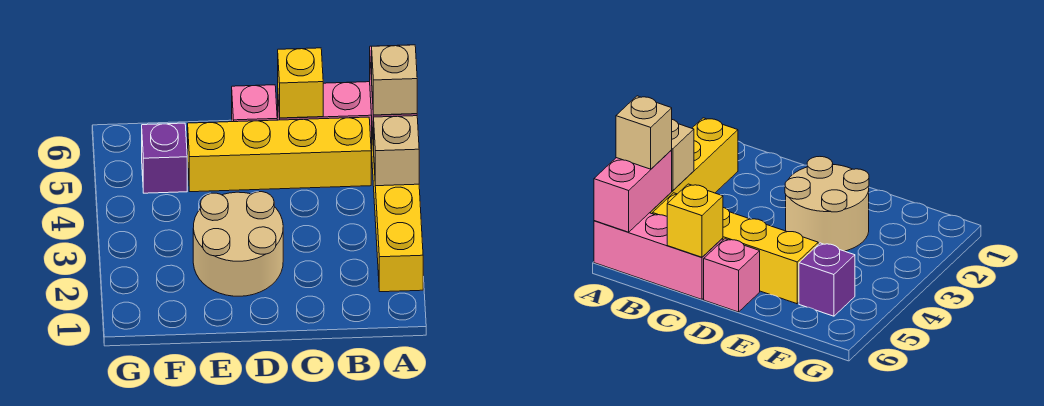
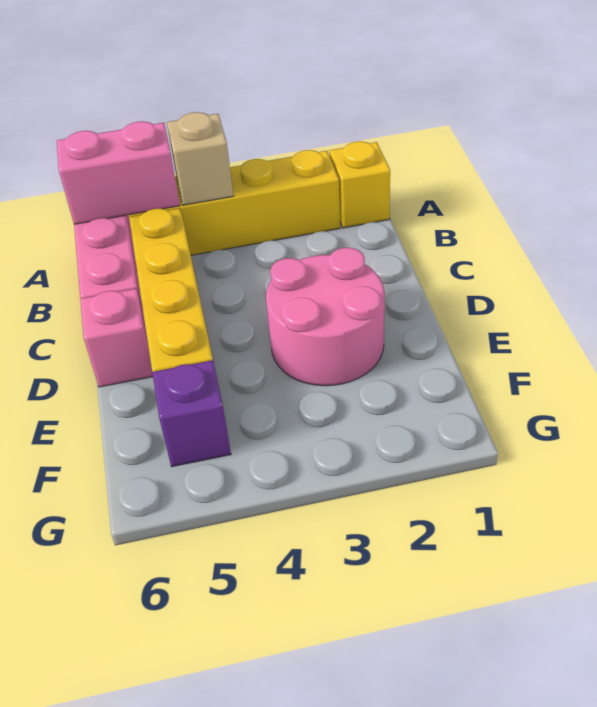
tan brick A5 level 3 -> none
yellow brick C6 level 2 -> yellow brick A1 level 1
tan round brick D2:E3 level 1 -> pink round brick D2:E3 level 1

